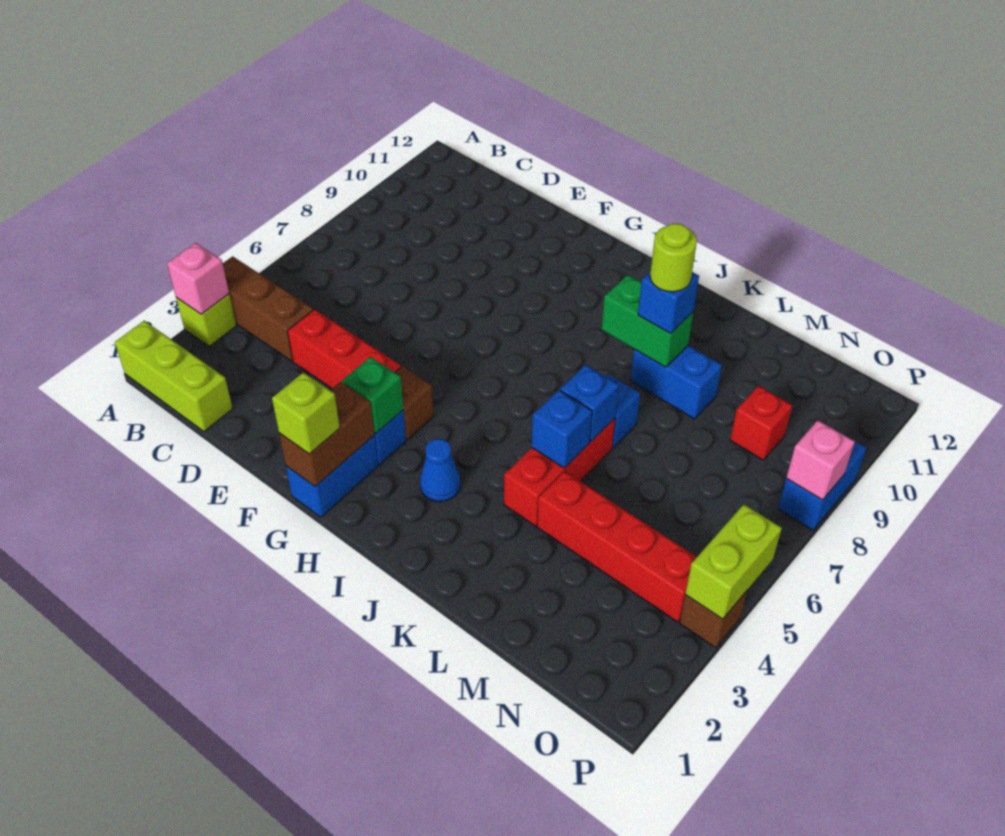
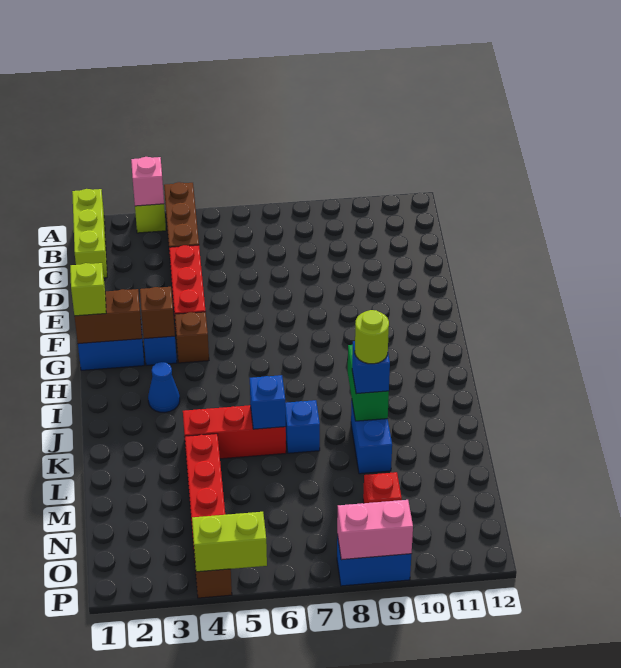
green brick G3 level 2 -> brown brick G3 level 2
blue brick K5 level 2 -> none
pink brick P8 level 2 -> pink brick P8:P9 level 2

